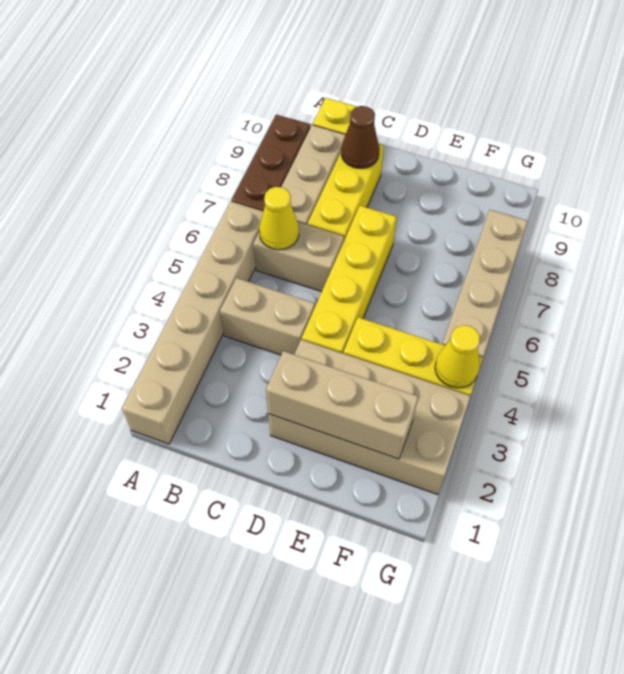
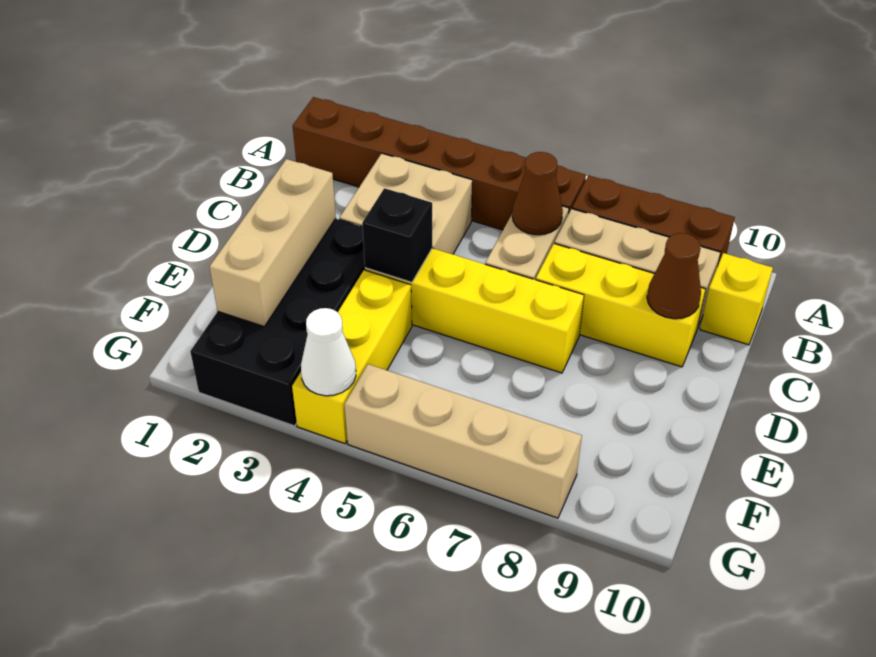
tan brick A1:A6 level 1 -> brown brick A1:A6 level 1
tan brick B4:C4 level 1 -> tan brick B3:C4 level 1
yellow cone B6 level 2 -> brown cone B6 level 2
tan brick D2:G3 level 1 -> black brick D2:G3 level 1
none -> black brick D4 level 2
yellow cone G4 level 2 -> white cone G4 level 2

